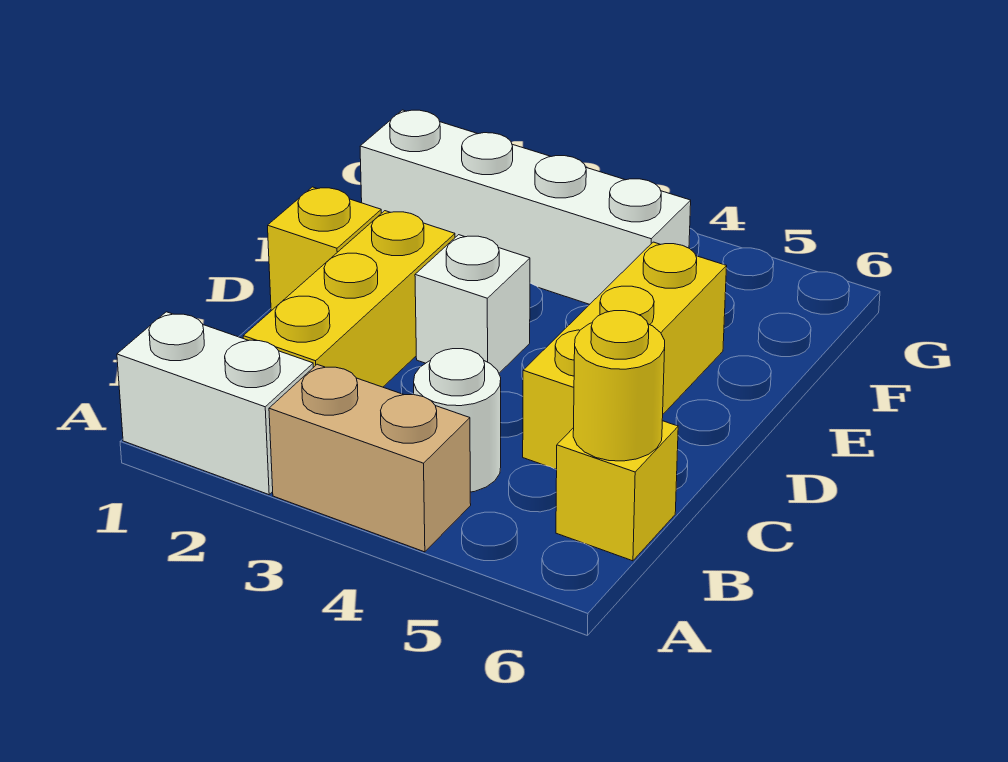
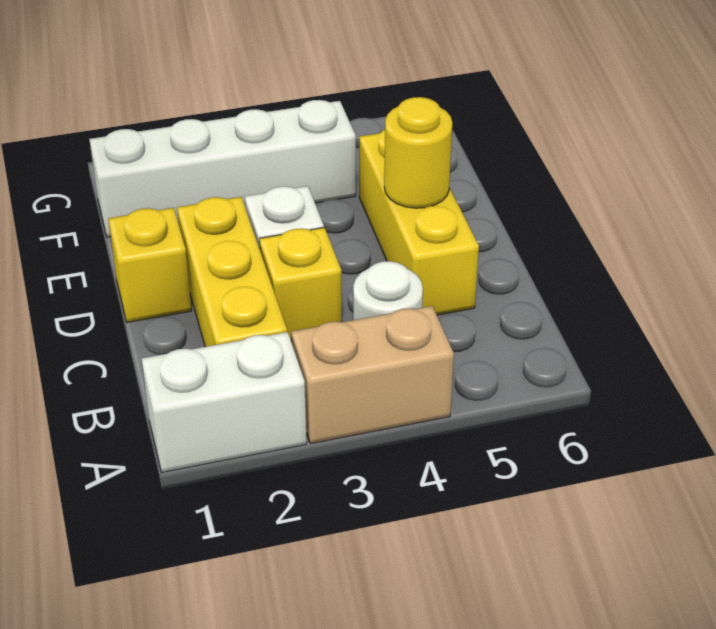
yellow brick B6 level 1 -> yellow brick C3 level 1
yellow round brick B6 level 2 -> yellow round brick D5 level 2

